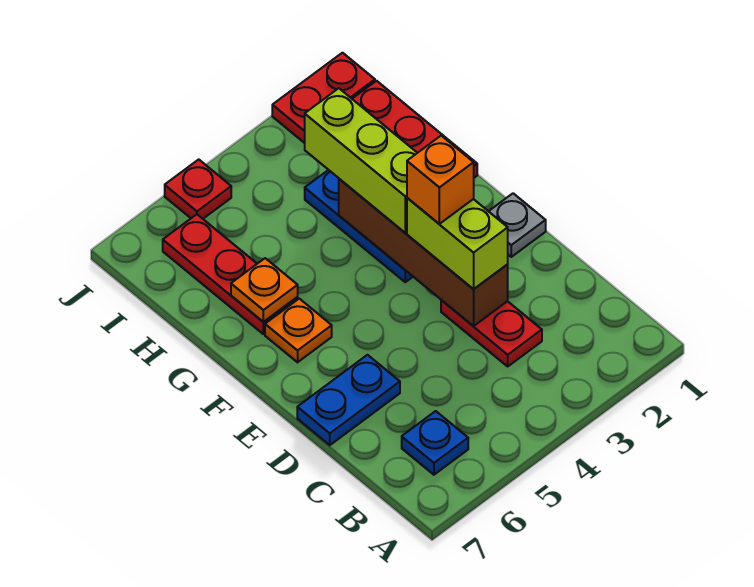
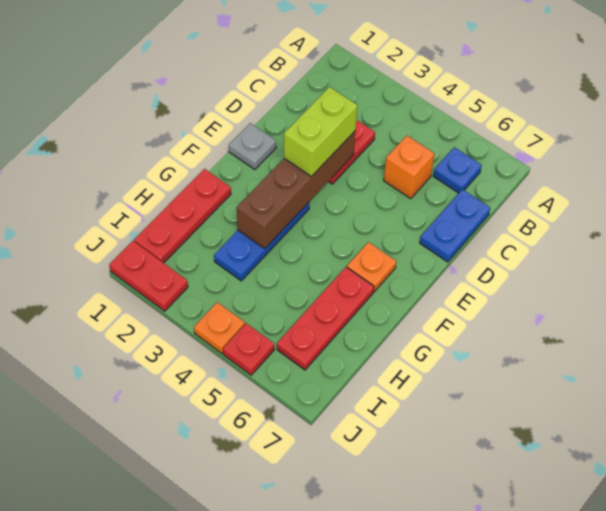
blue plate D6:D7 level 1 -> blue plate C7:D7 level 1
orange brick E3 level 4 -> orange brick C5 level 1
lime brick F3:H3 level 3 -> none
orange plate G6 level 2 -> orange plate J4 level 1

